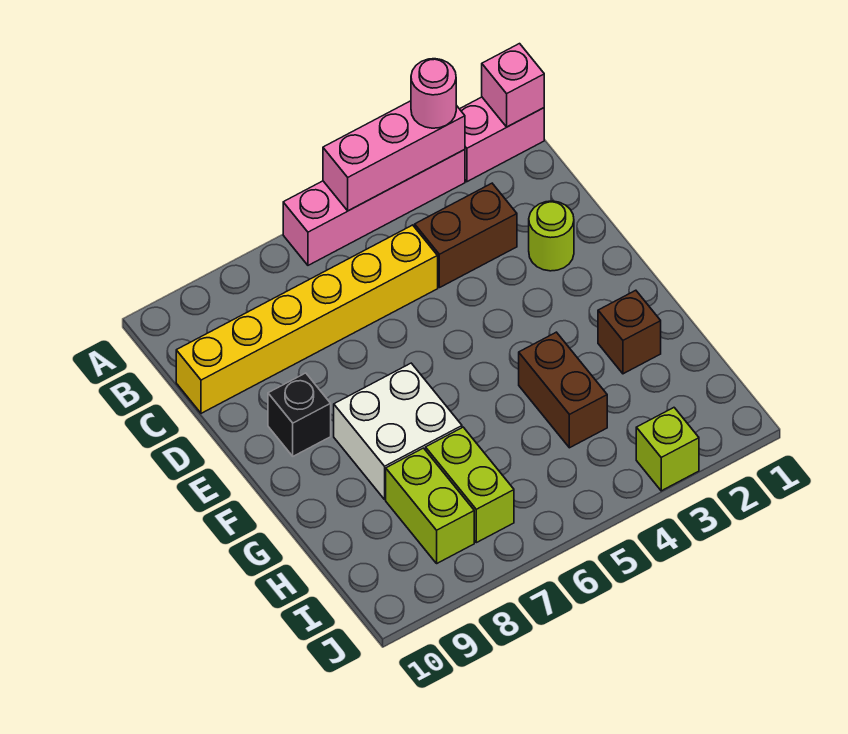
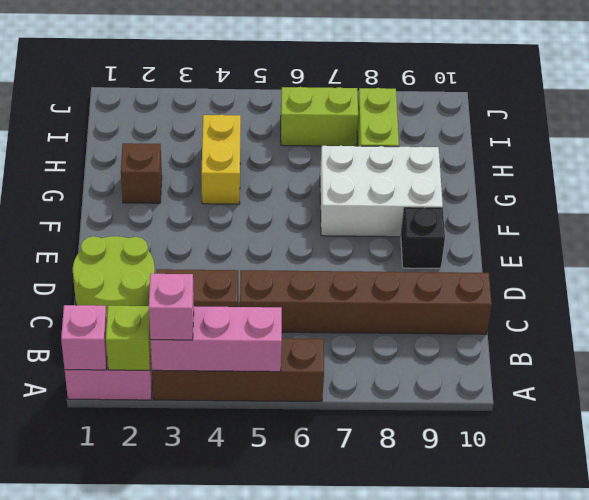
pink brick A3:A6 level 1 -> brown brick A3:A6 level 1
pink round brick A3 level 3 -> pink brick A3 level 3
yellow brick C5:C10 level 1 -> brown brick C5:C10 level 1
lime round brick D2 level 1 -> lime round brick C1:D2 level 1
white brick F7:G8 level 1 -> white brick F7:G9 level 1
brown brick G4:H4 level 1 -> yellow brick G4:H4 level 1
lime brick H7:I7 level 1 -> lime brick I6:I7 level 1
lime brick J3 level 1 -> lime brick A2 level 2

